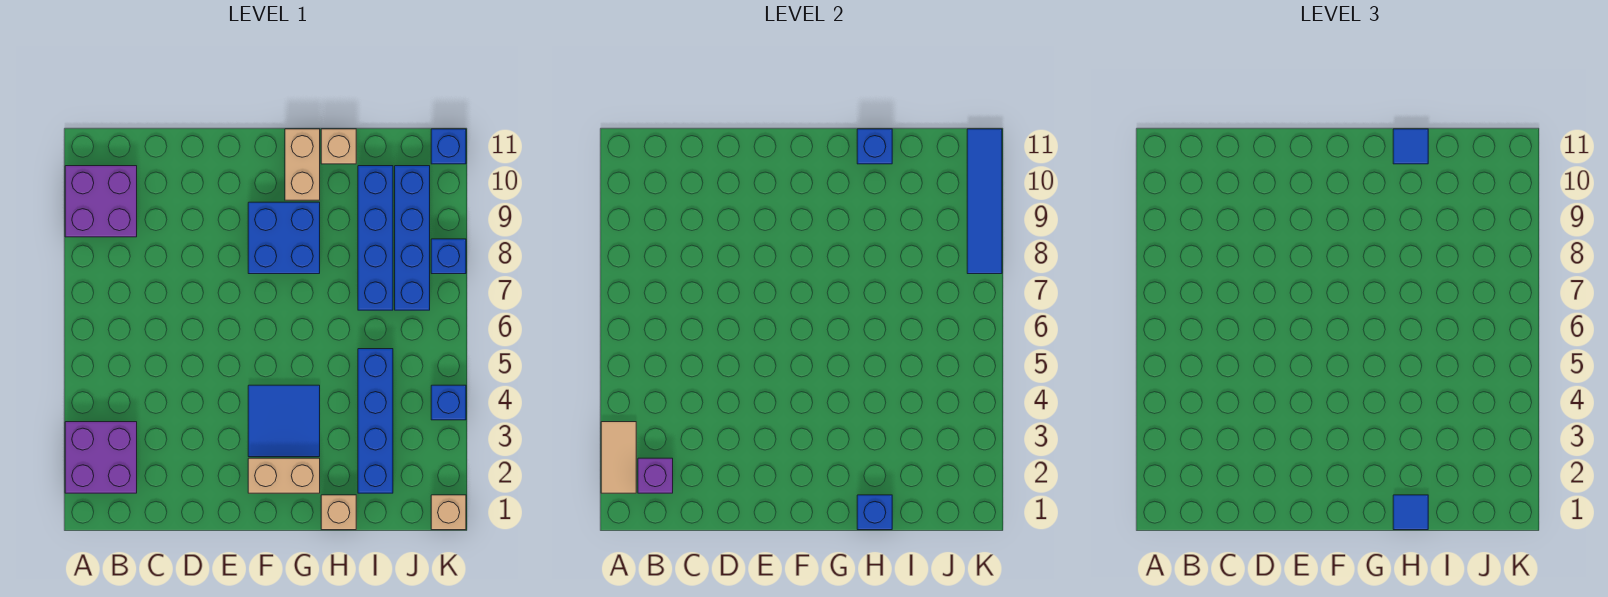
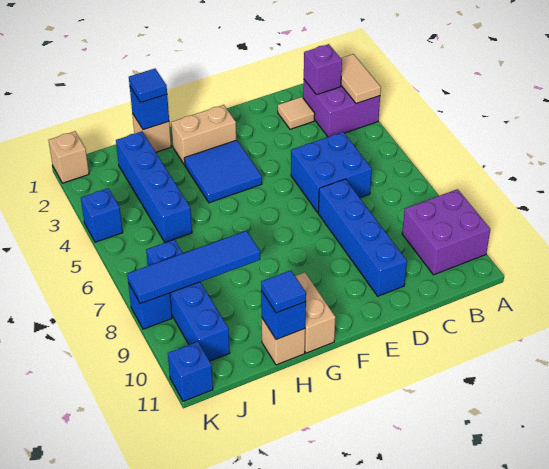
none -> tan tile C2 level 1
blue brick F8:G9 level 1 -> blue brick C5:D6 level 1
blue brick I7:I10 level 1 -> blue brick D7:D10 level 1
blue tile K8:K11 level 2 -> blue tile H8:K8 level 2

